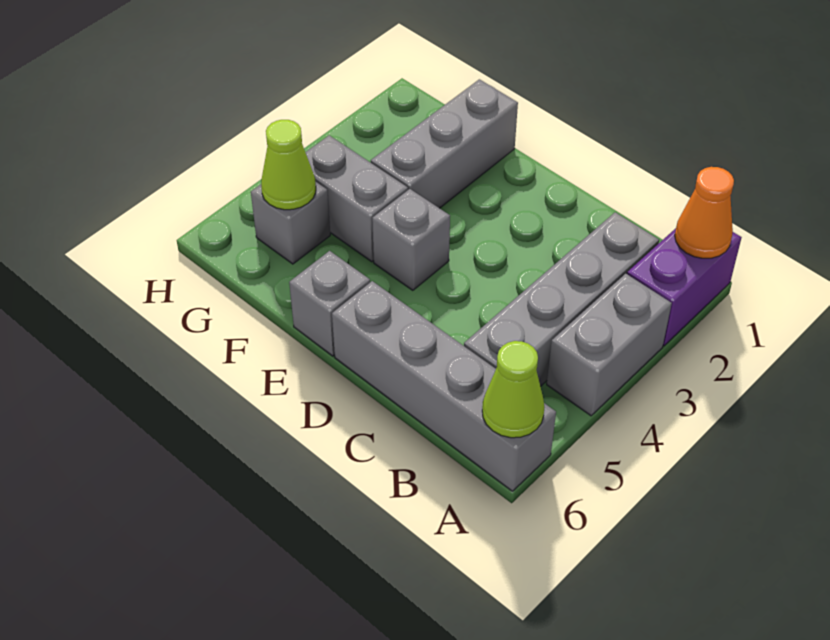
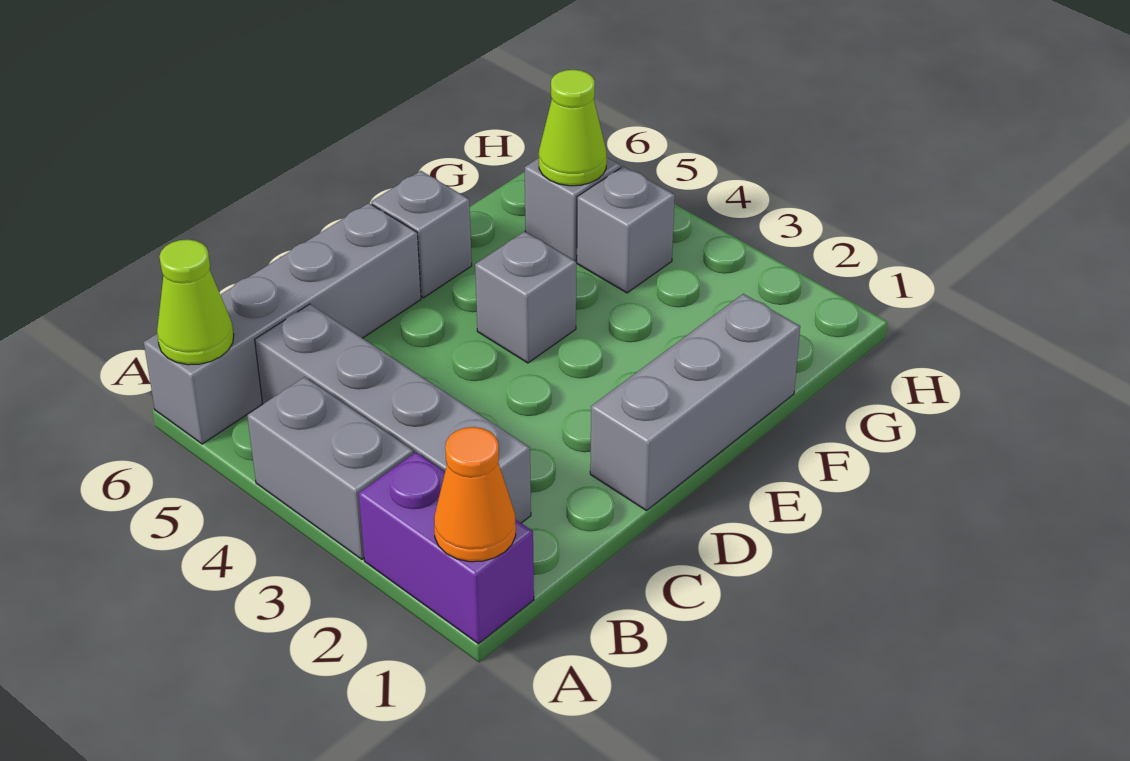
grey brick F1:F3 level 1 -> grey brick D1:F1 level 1
grey brick F4:G4 level 1 -> grey brick G4 level 1

